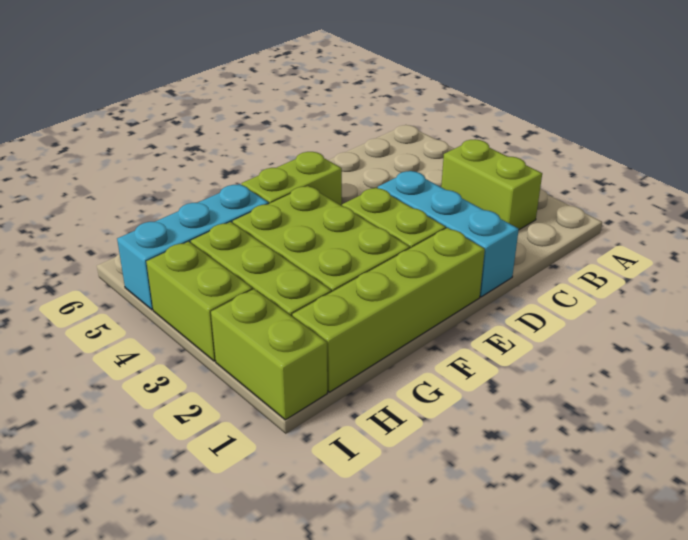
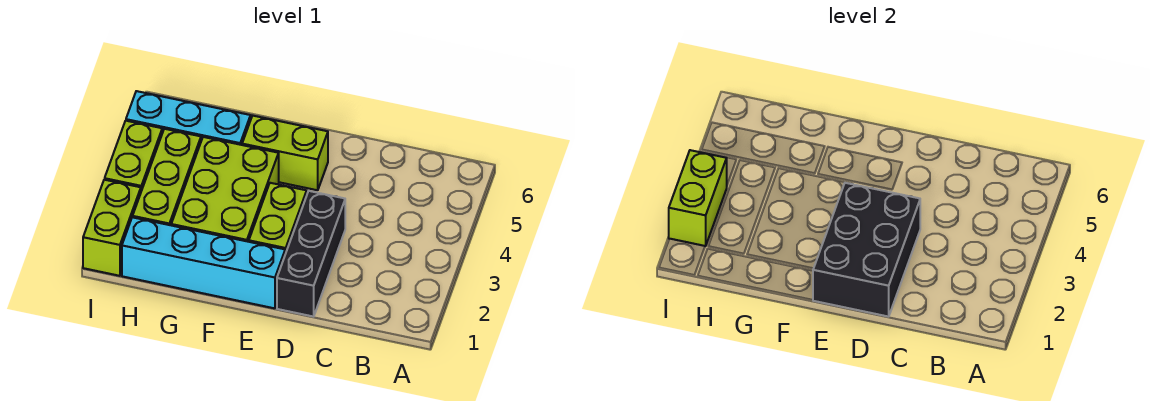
lime brick B2:B3 level 1 -> lime brick I2:I3 level 2
cyan brick D1:D3 level 1 -> black brick D1:D3 level 1
none -> black brick D1:E3 level 2
lime brick E1:H1 level 1 -> cyan brick E1:H1 level 1

